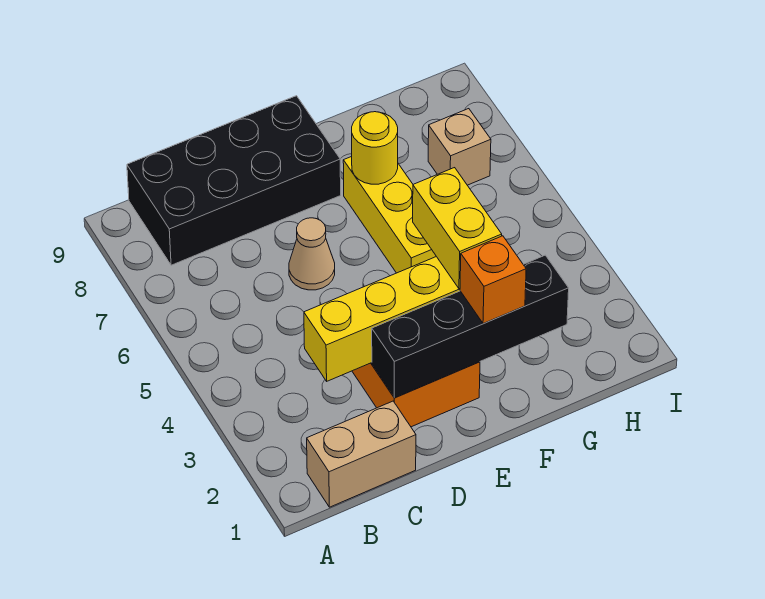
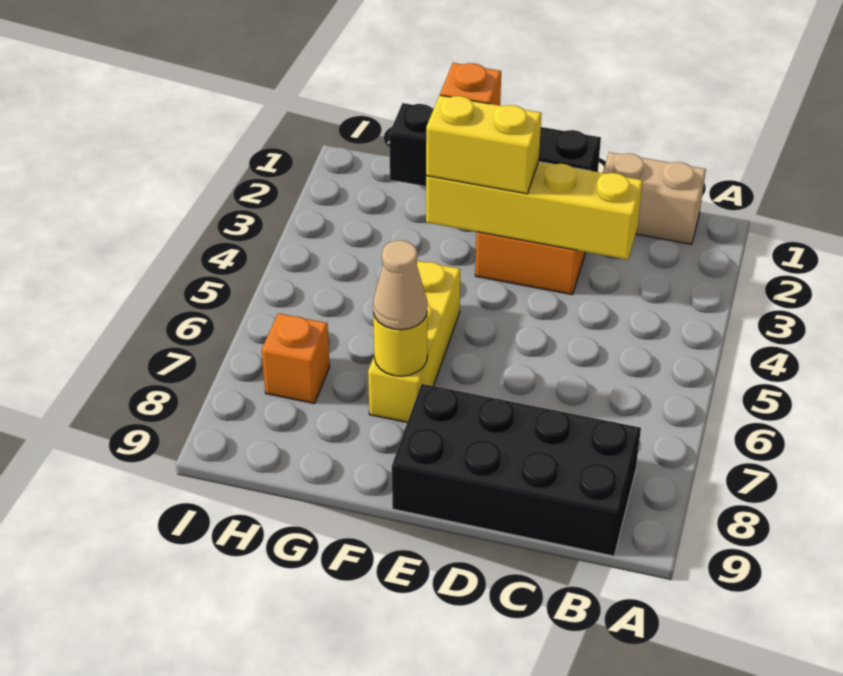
tan cone D6 level 1 -> tan cone F7 level 3
yellow brick F3:F4 level 3 -> yellow brick E3:F3 level 3
tan brick H7 level 1 -> orange brick H7 level 1

